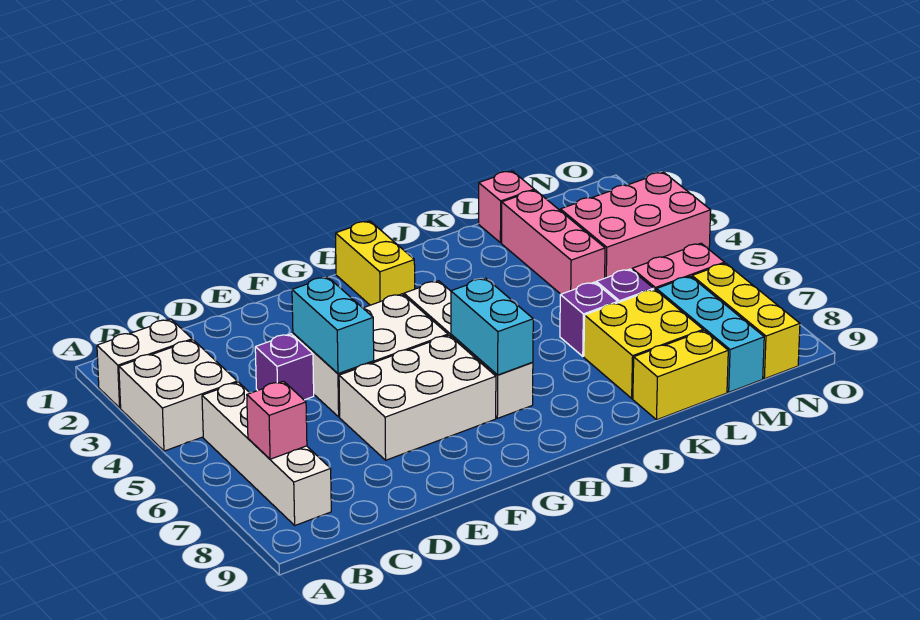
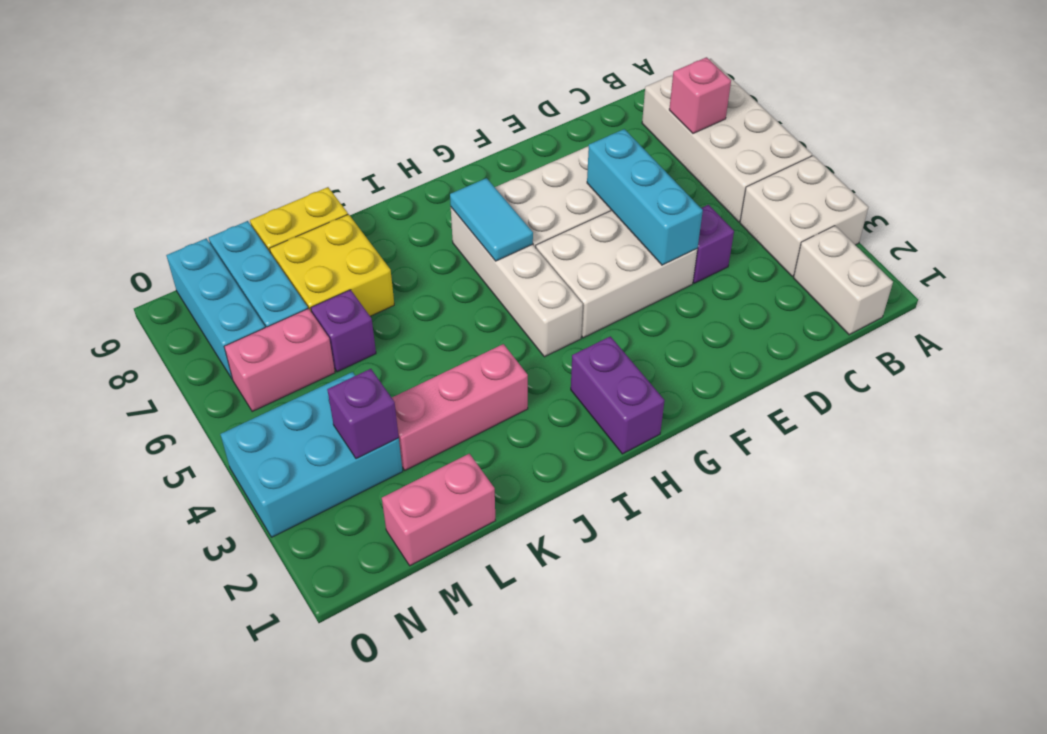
white brick A2:B2 level 1 -> white brick B1:B2 level 1
white brick B5:B8 level 1 -> white brick A5:B8 level 1
cyan brick E4:E5 level 2 -> cyan brick E4:E6 level 2
yellow brick H1:H2 level 1 -> purple brick H1:H2 level 1
cyan brick H6:H7 level 2 -> cyan tile H6:H7 level 2
purple brick K6 level 1 -> purple brick M3 level 2
pink brick L1 level 1 -> pink brick L1:M1 level 1
pink brick L2:L4 level 1 -> pink brick J3:L3 level 1
pink brick M3:O4 level 1 -> cyan brick M3:O4 level 1
yellow brick N7:N9 level 1 -> cyan brick N7:N9 level 1

